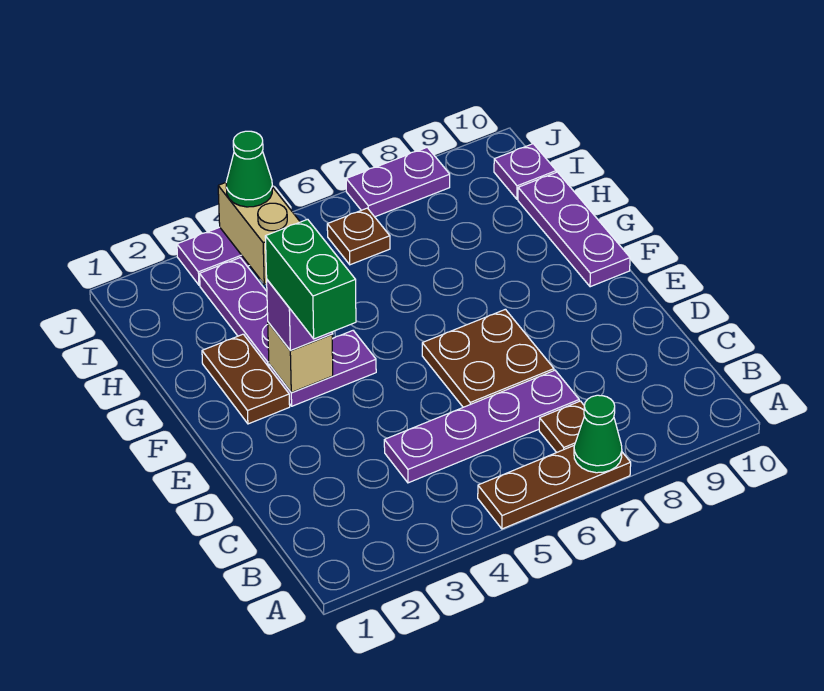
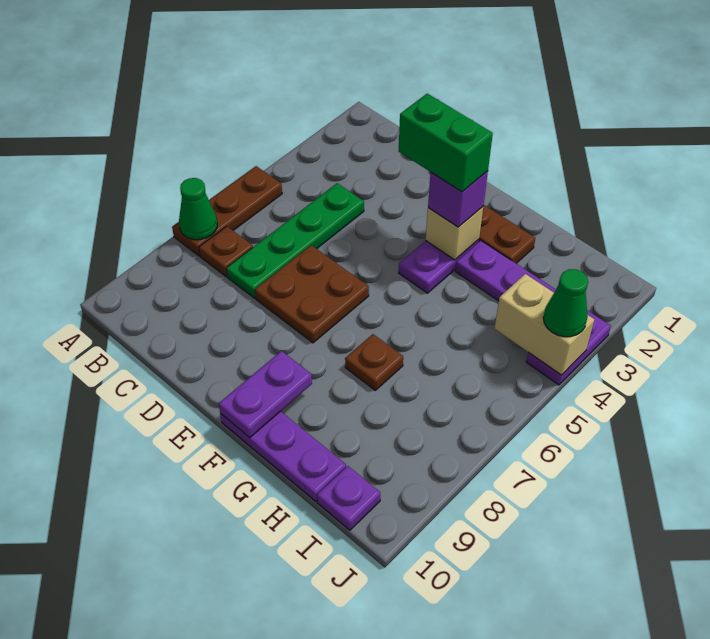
purple plate C4:C7 level 1 -> green plate C4:C7 level 1
brown plate I6 level 1 -> brown plate G7 level 1
purple plate J7:J8 level 1 -> purple plate F9:F10 level 2

